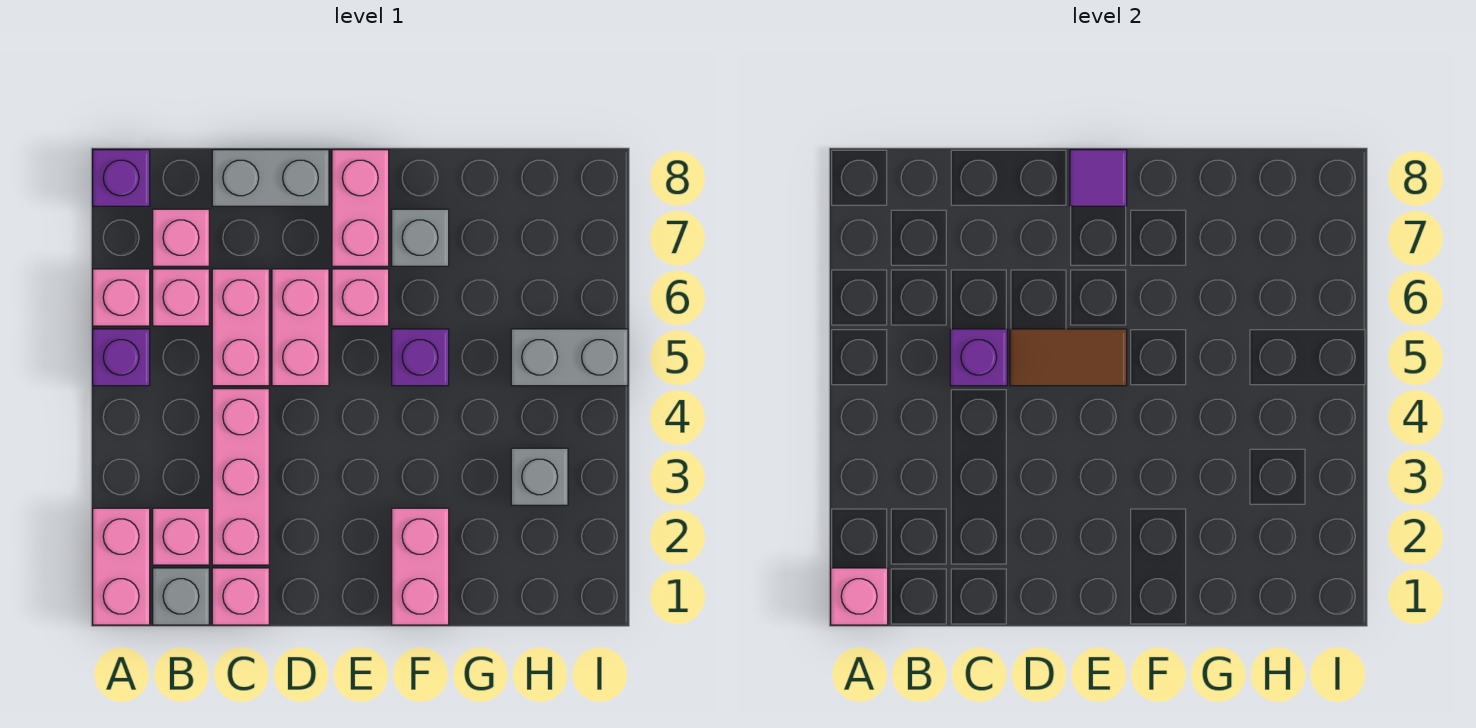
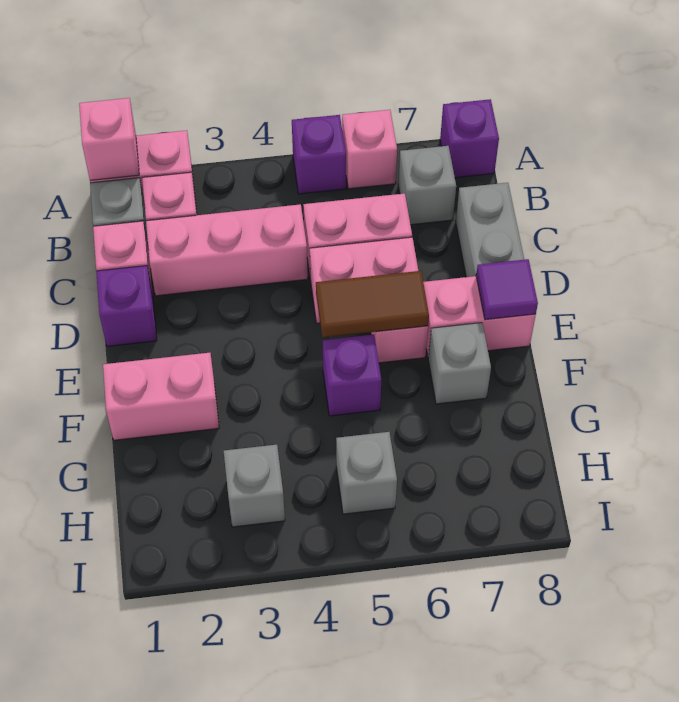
pink brick B6 level 1 -> none
pink brick B7 level 1 -> grey brick B7 level 1
purple brick C5 level 2 -> purple brick D1 level 1
brown tile D5:E5 level 2 -> brown tile E5:E6 level 2
grey brick H5:I5 level 1 -> grey brick H5 level 1

